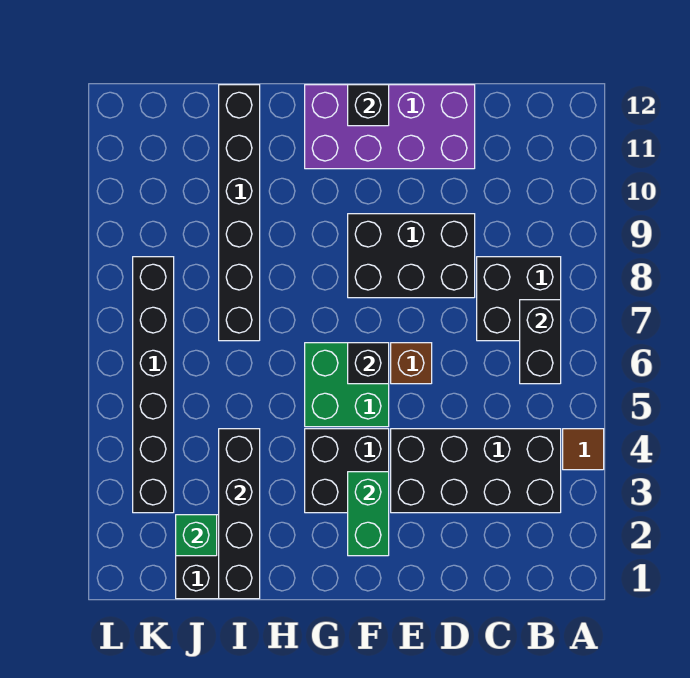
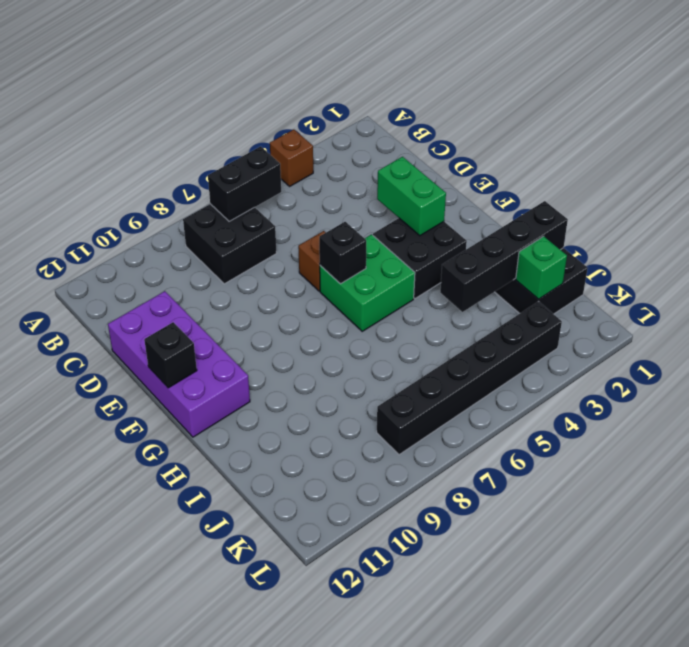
brown tile A4 level 1 -> brown brick A4 level 1
black brick B3:E4 level 1 -> none
black brick D8:F9 level 1 -> none
green brick F2:F3 level 2 -> green brick E3:F3 level 2
black brick I7:I12 level 1 -> none

